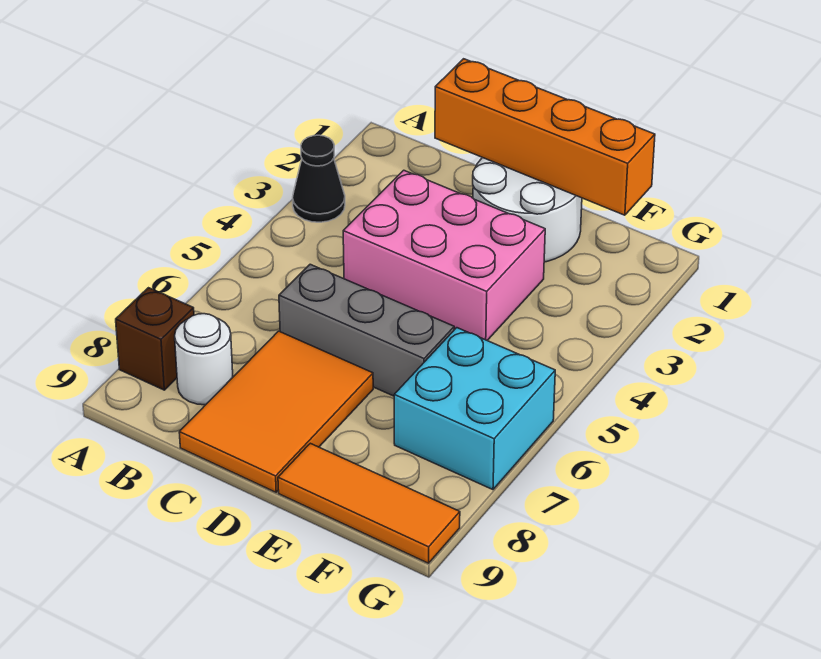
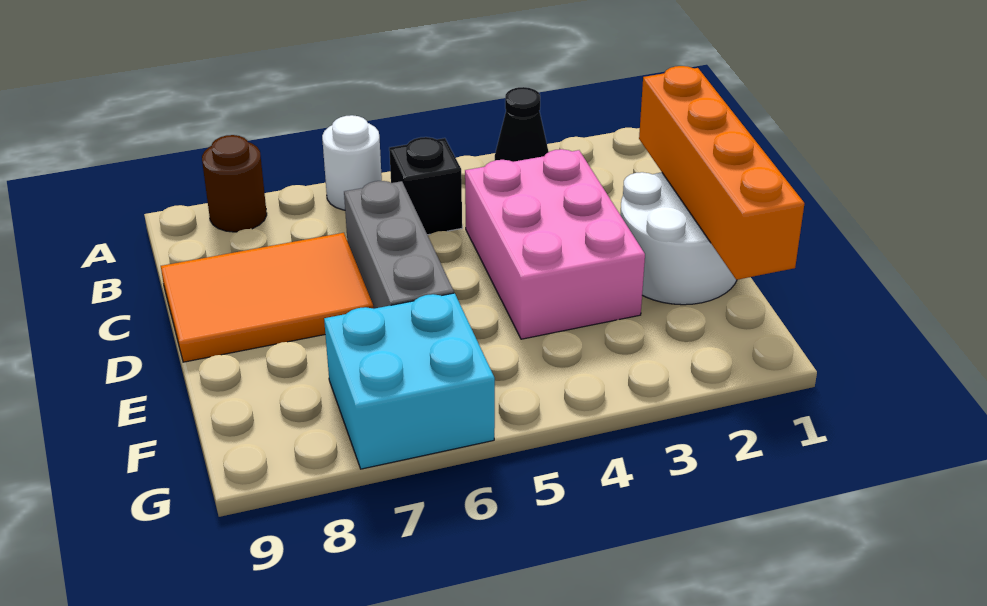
brown brick A8 level 1 -> brown round brick A8 level 1
none -> black brick B5 level 1
white round brick B8 level 1 -> white round brick A6 level 1
orange tile E9:G9 level 1 -> none

